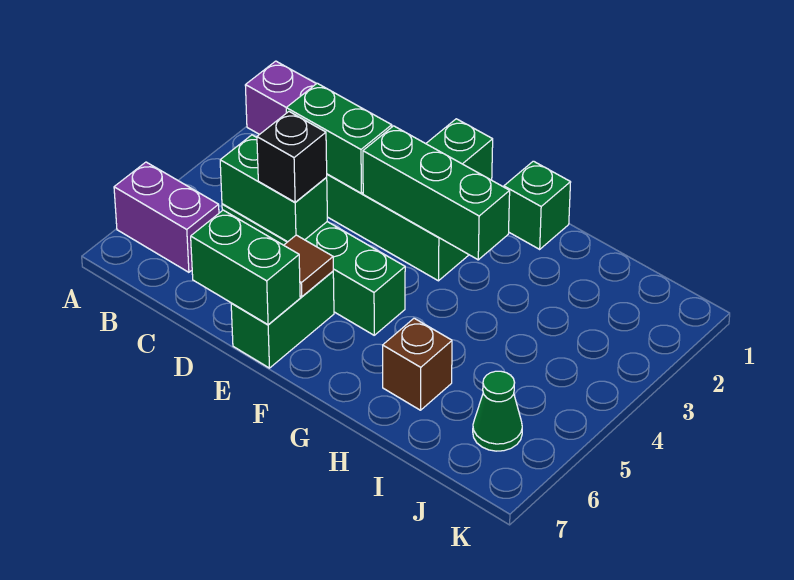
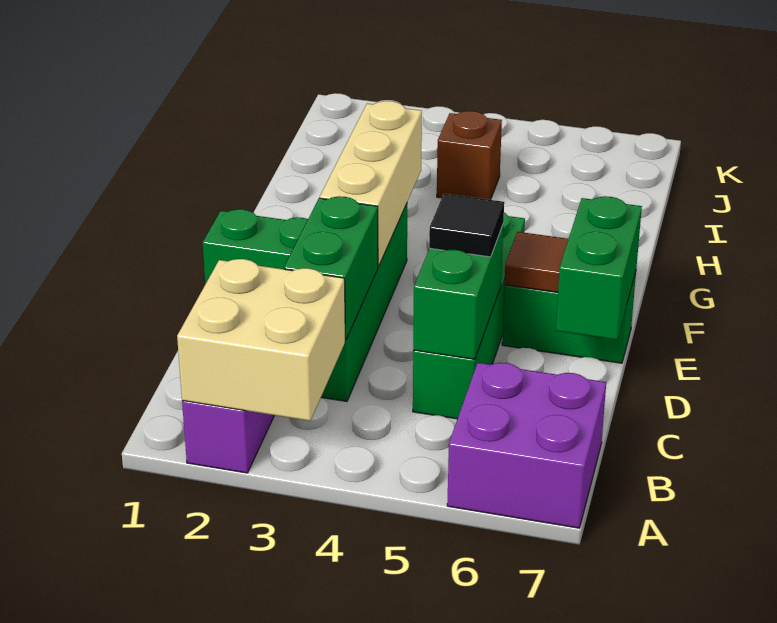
none -> tan brick A2:B3 level 2
purple brick A6:B6 level 1 -> purple brick A6:B7 level 1
black brick D5 level 3 -> black tile D5 level 3
green brick E3:G3 level 2 -> tan brick E3:G3 level 2
green brick G1 level 1 -> none
brown brick H6 level 1 -> brown brick I4 level 1
green cone J6 level 1 -> none

